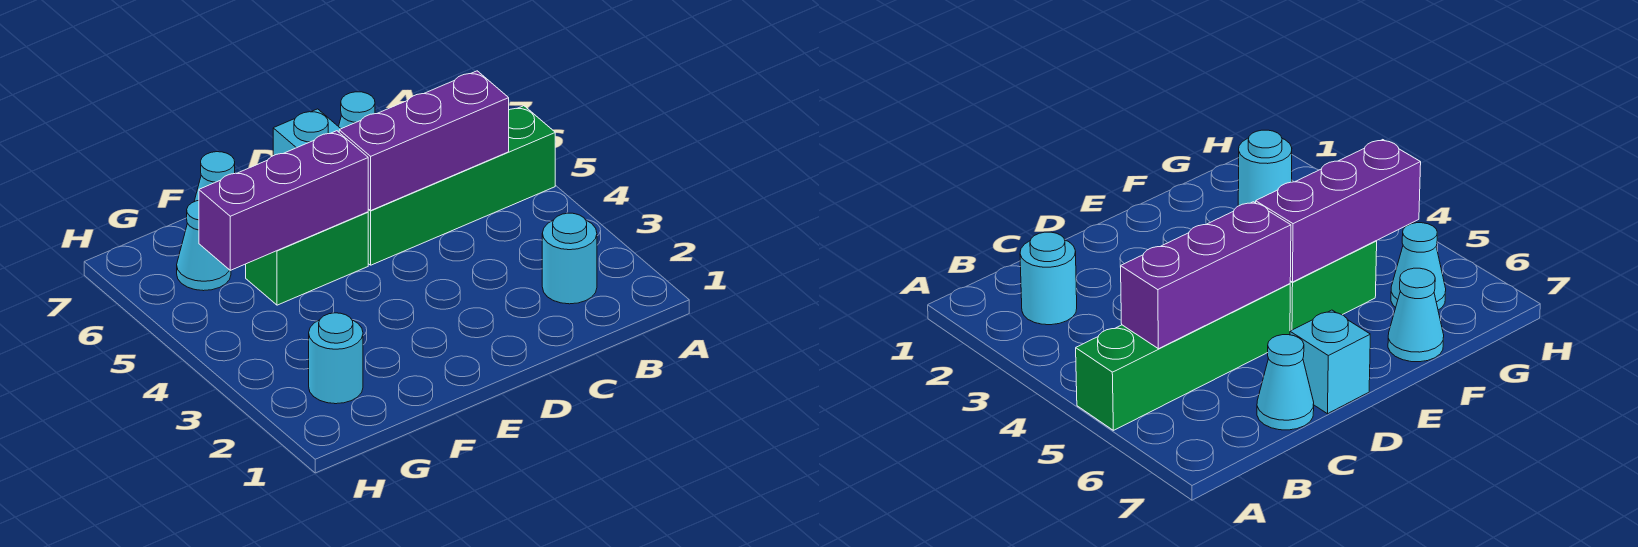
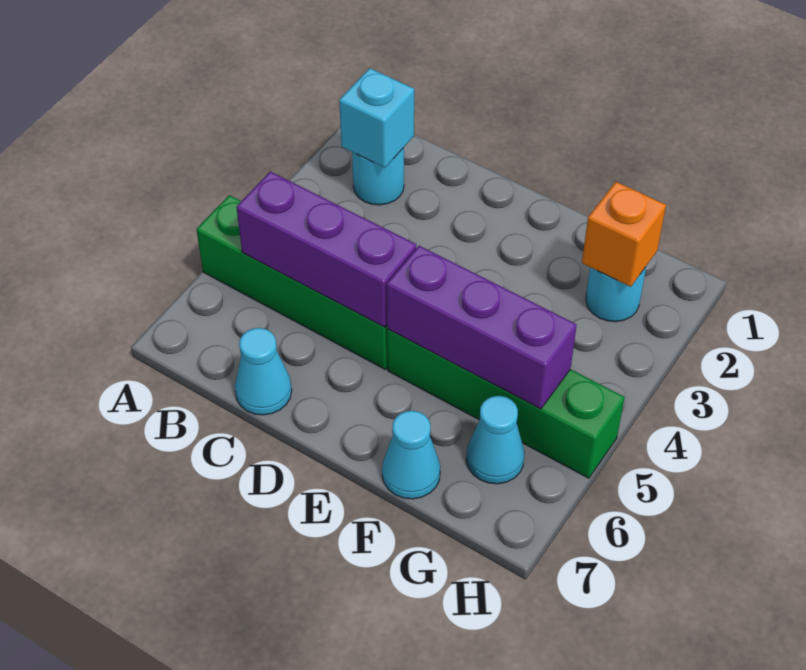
cyan brick D7 level 1 -> cyan brick B2 level 2
green brick E5:F5 level 1 -> green brick E5:H5 level 1
none -> orange brick G2 level 2

